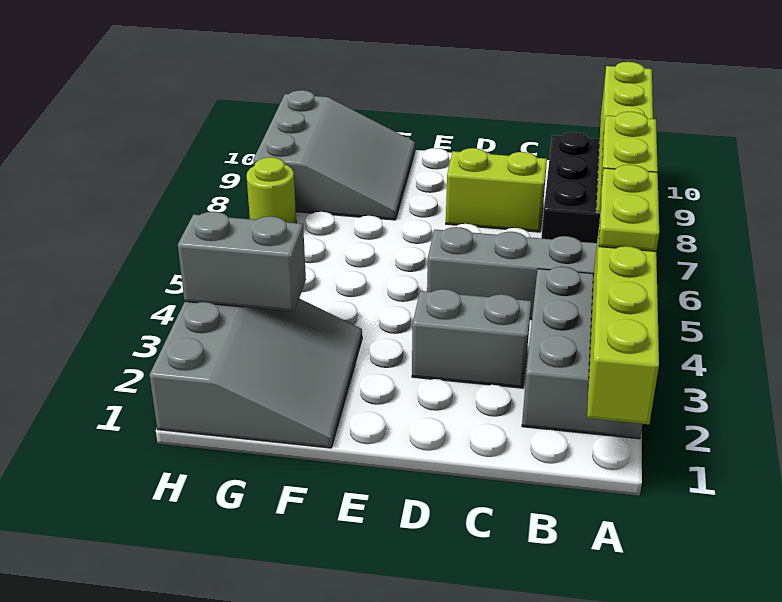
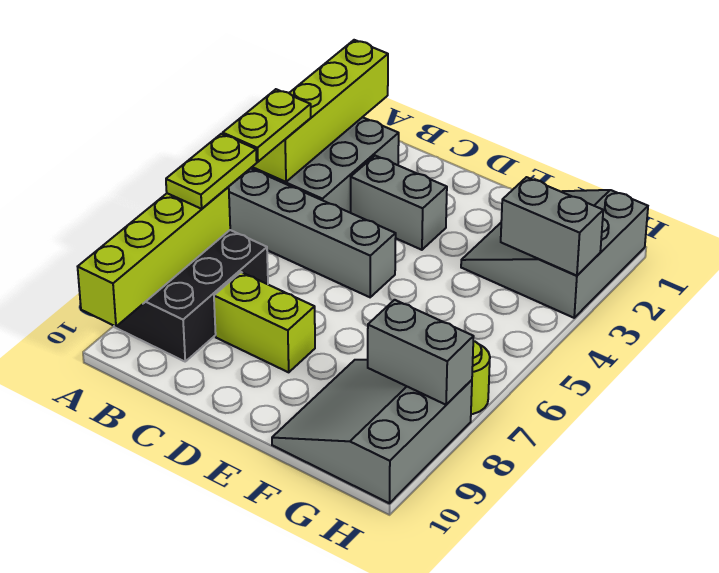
none -> grey brick G8:H8 level 2

